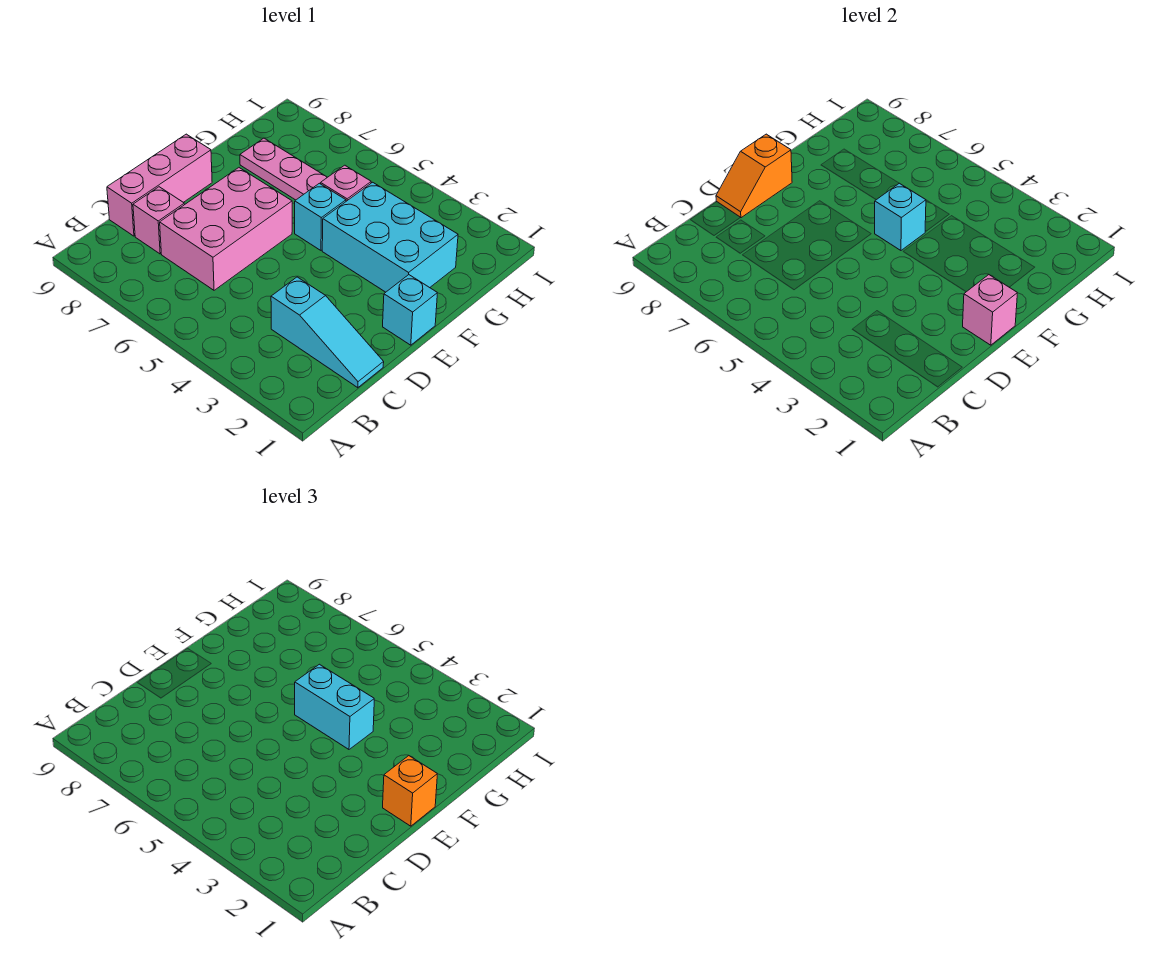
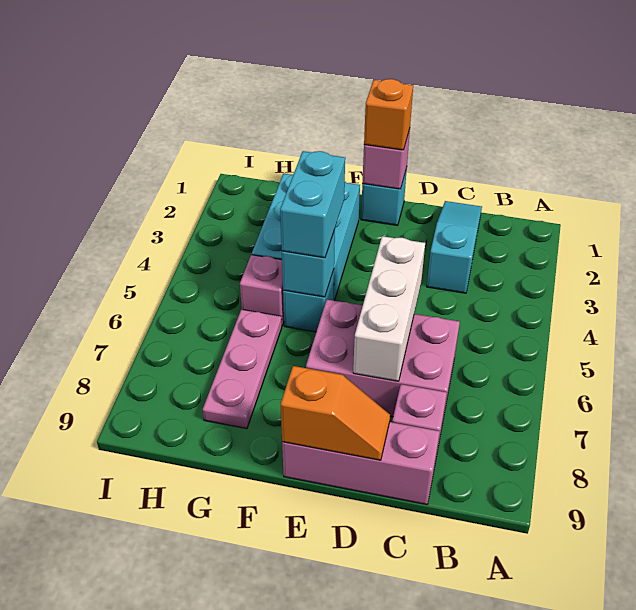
none -> white brick D5:D7 level 2

